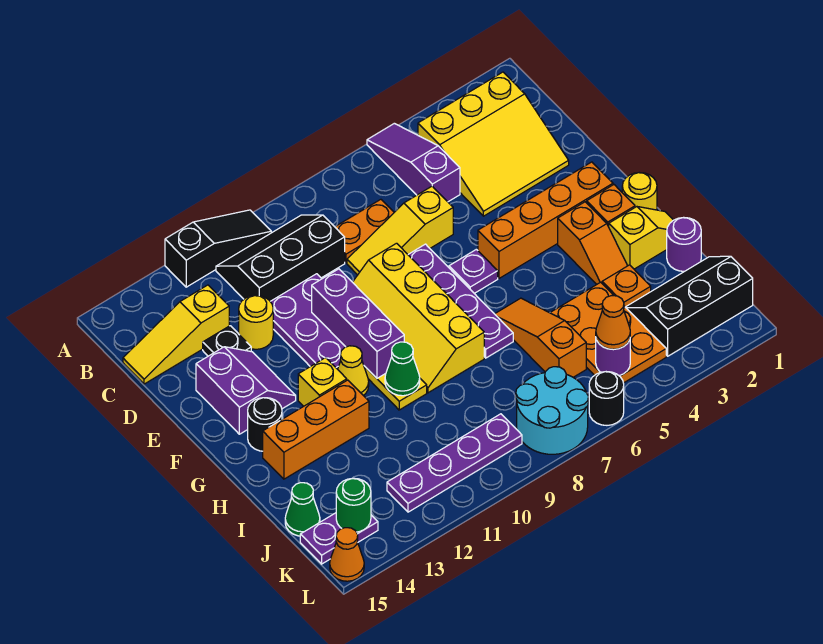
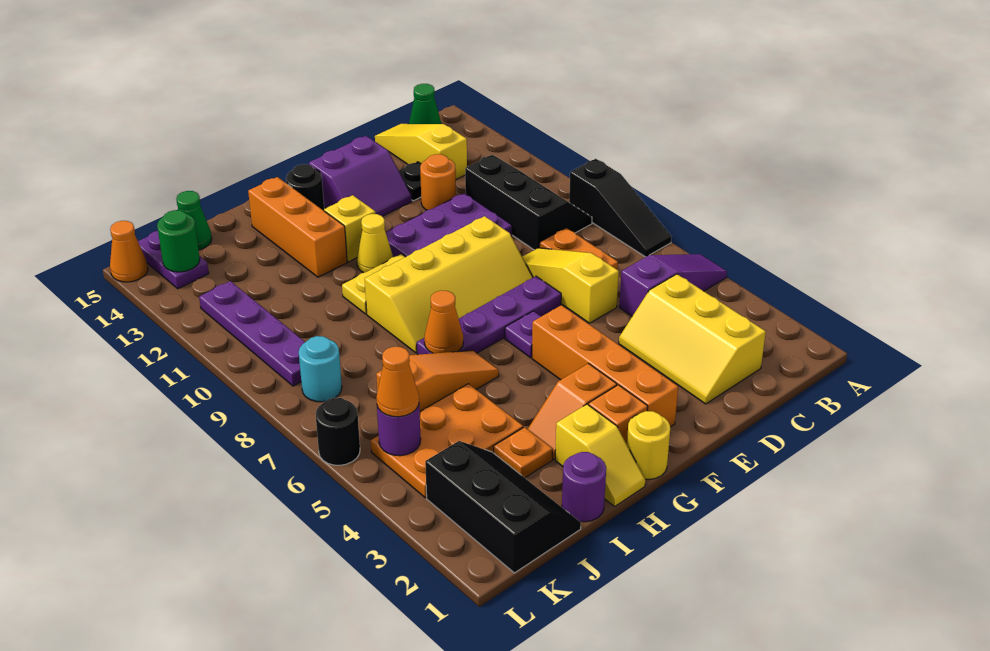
black slope A10:A12 level 1 top 12 -> black slope A7:A9 level 1 top 9
yellow slope B2:D4 level 1 top B -> yellow slope C2:D4 level 1 top C
yellow round brick D12 level 1 -> orange round brick D12 level 1
yellow slope E8:H9 level 1 top 8 -> yellow slope E8:H9 level 1 top 9
purple brick E10:G10 level 2 -> none
none -> orange cone H7 level 2
green cone H10 level 2 -> green cone B15 level 1
cyan round brick K7:L8 level 1 -> cyan round brick K8 level 1

